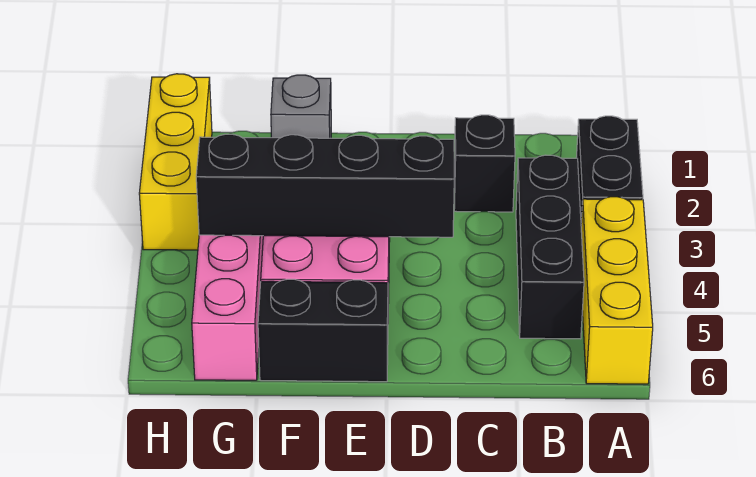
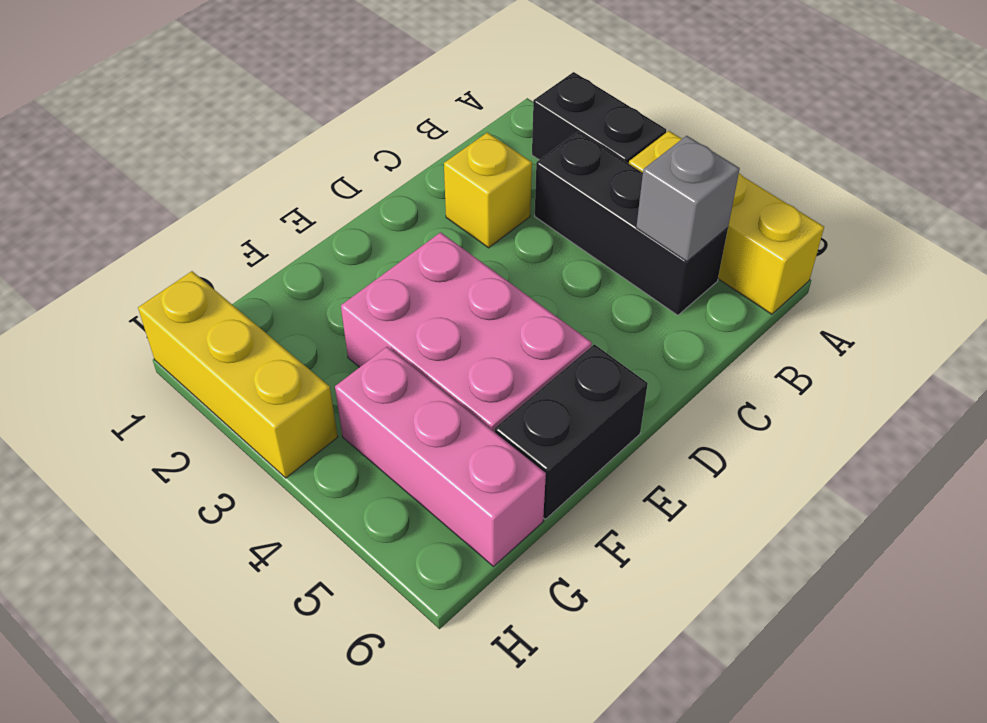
black brick C2 level 1 -> yellow brick C2 level 1
black brick D4:G4 level 2 -> none
grey brick F1 level 1 -> grey brick B5 level 2

